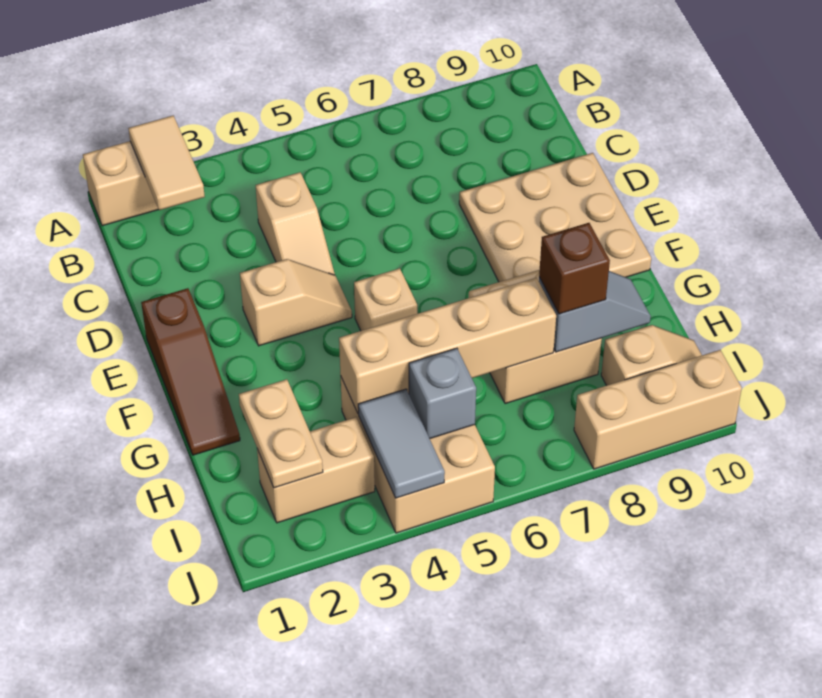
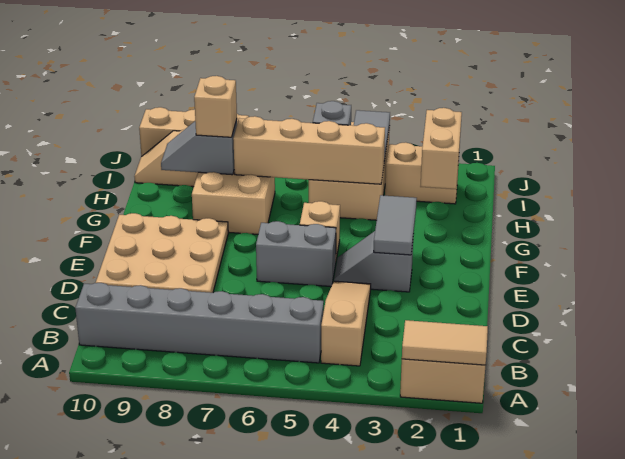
tan tile A2:B2 level 2 -> tan tile A1:A2 level 2
none -> grey brick B5:B10 level 1
tan slope C4:D4 level 1 top C -> tan slope B4:D4 level 1 top B
brown slope E1:G1 level 1 top E -> none
tan slope E3:E4 level 1 top 3 -> grey slope E3:E4 level 1 top 3
none -> grey tile E3:F3 level 2
none -> grey brick E5:E6 level 1
tan plate H2:I2 level 2 -> tan brick H2:I2 level 2
brown brick H8 level 3 -> tan brick H8 level 3

